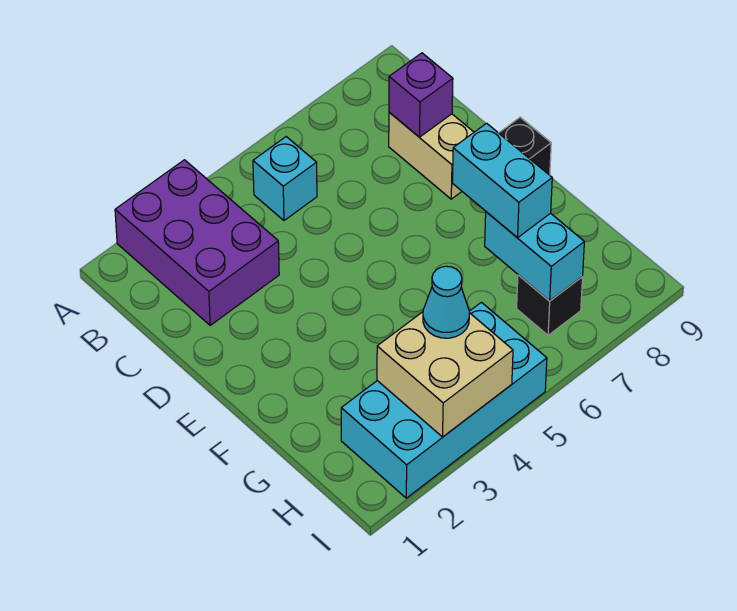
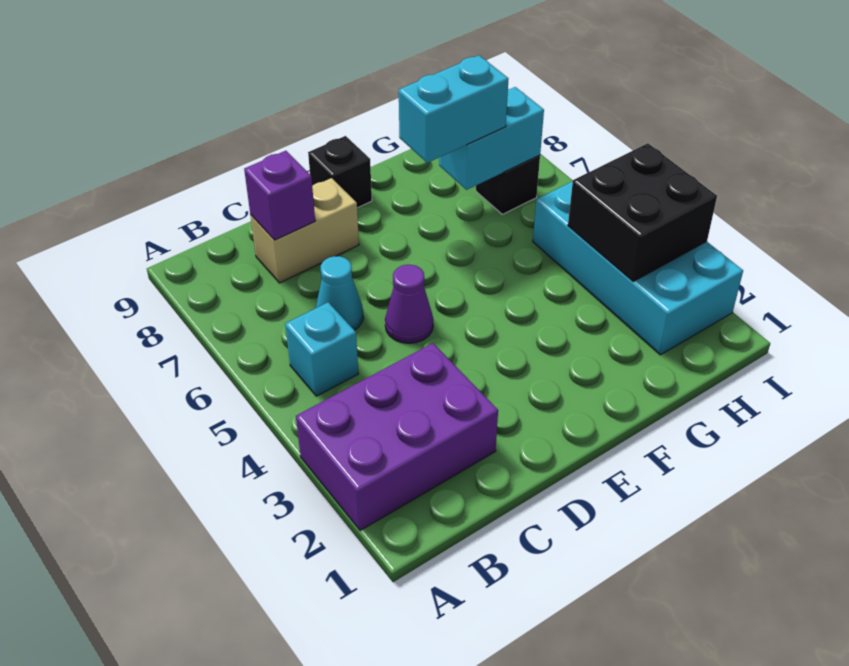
none -> purple cone D5 level 1
tan brick H3:I4 level 2 -> black brick H3:I4 level 2
cyan cone H4 level 3 -> cyan cone C6 level 1

